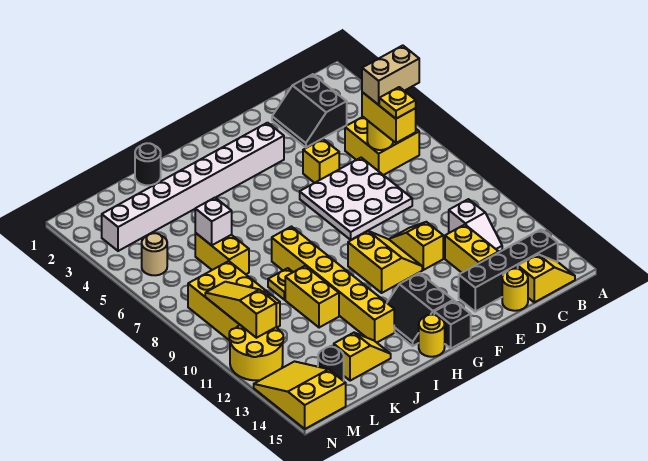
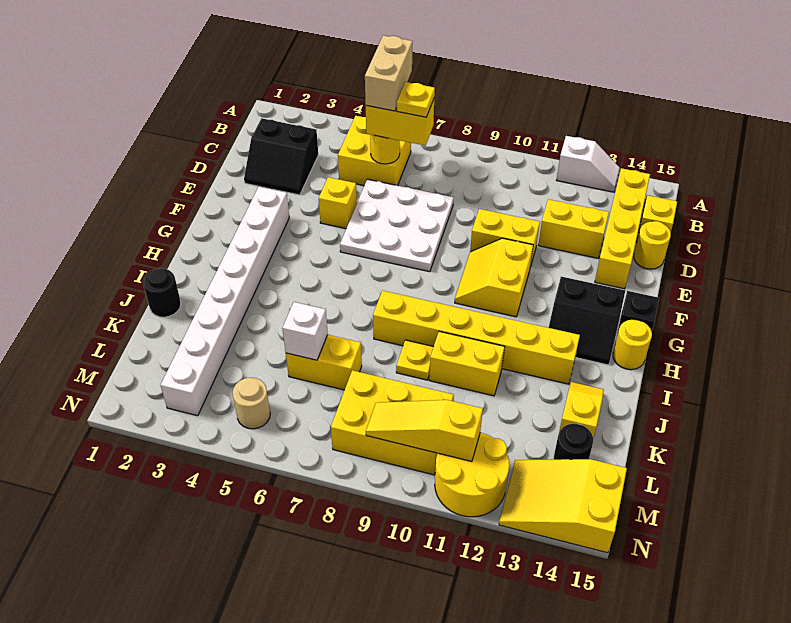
black brick B14:E14 level 1 -> yellow brick B14:E14 level 1
white slope C11:C12 level 1 top 11 -> white slope A12:A13 level 1 top 12
yellow slope E10:E11 level 1 top 11 -> yellow brick E10:E11 level 1
yellow slope F10:G11 level 1 top G -> yellow slope F10:G11 level 1 top 11

